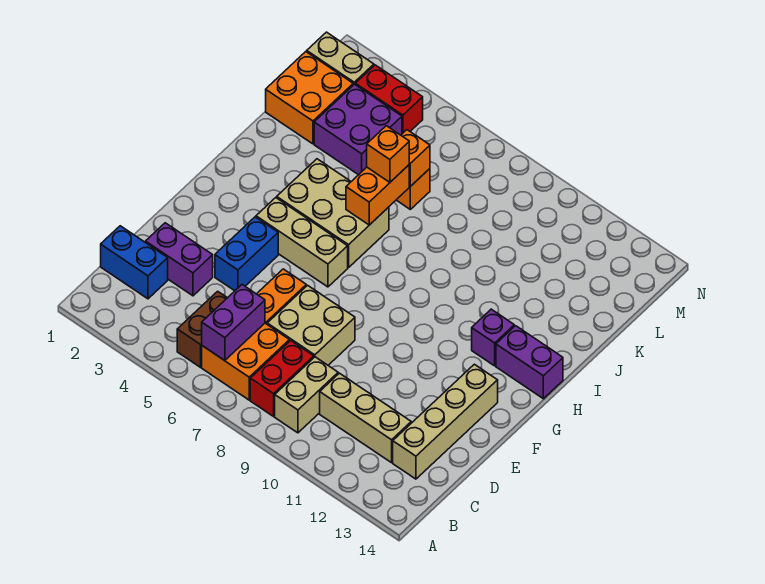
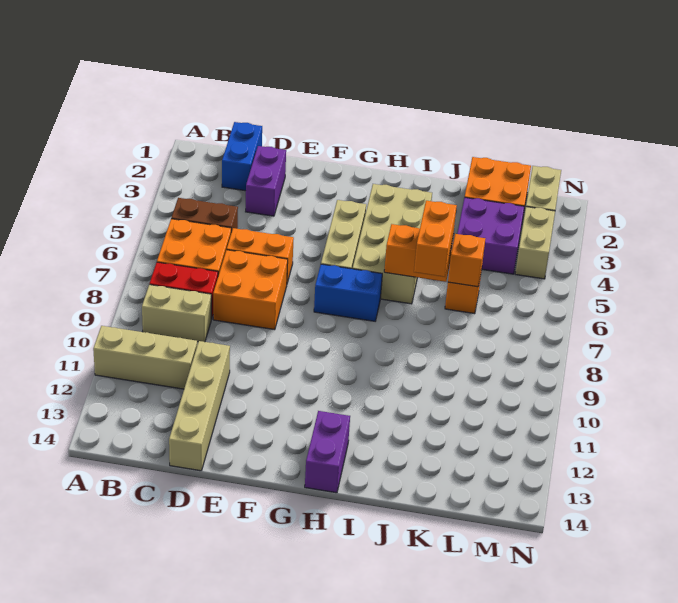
purple brick B6:C6 level 2 -> none
tan brick C10:C12 level 1 -> tan brick A11:C11 level 1
tan brick C13:F13 level 1 -> tan brick D11:D14 level 1
tan brick D7:E8 level 1 -> orange brick D7:E8 level 1
blue brick E4:F4 level 1 -> blue brick G7:H7 level 1
tan brick H4:I6 level 1 -> tan brick H3:I6 level 1
purple brick H12 level 1 -> none
orange brick J6 level 3 -> orange brick J6:J7 level 3
red brick M3:M4 level 1 -> tan brick M3:M4 level 1

